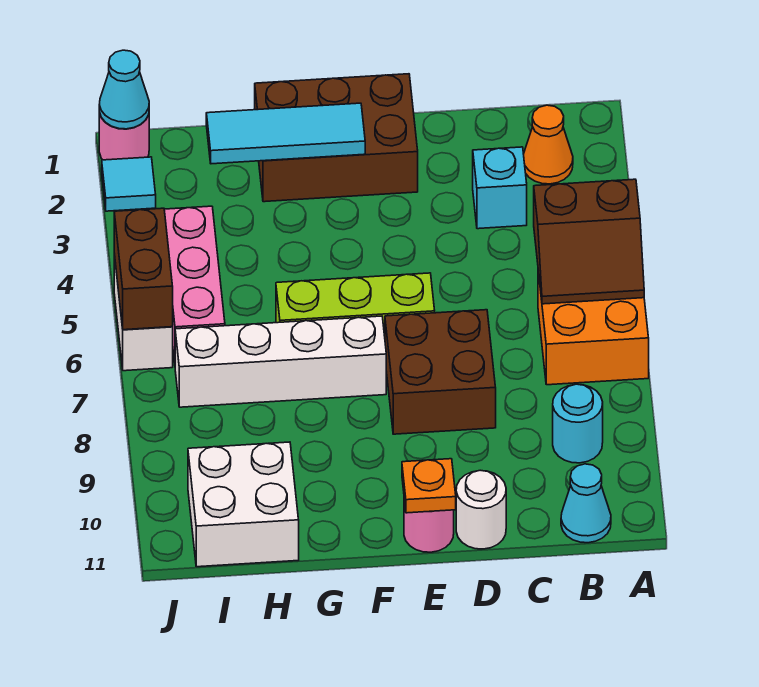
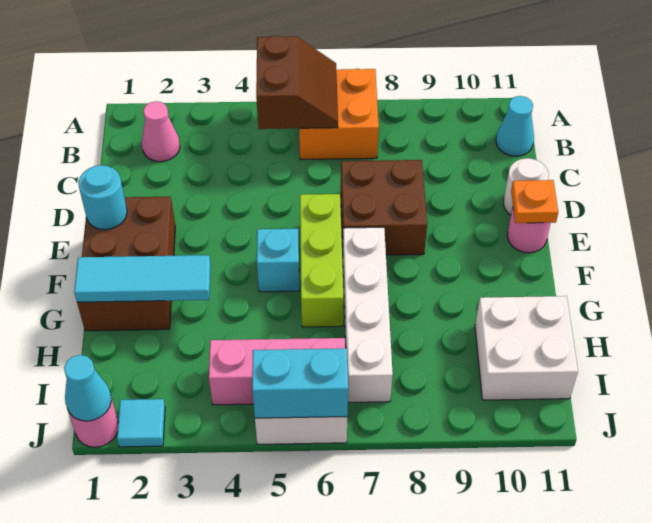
orange cone B2 level 1 -> pink cone B2 level 1
cyan round brick B9 level 1 -> cyan round brick E1 level 2
cyan brick C3 level 1 -> cyan brick F5 level 1
cyan tile F2:H2 level 2 -> cyan tile G1:G3 level 2
brown brick J5:J6 level 2 -> cyan brick J5:J6 level 2

